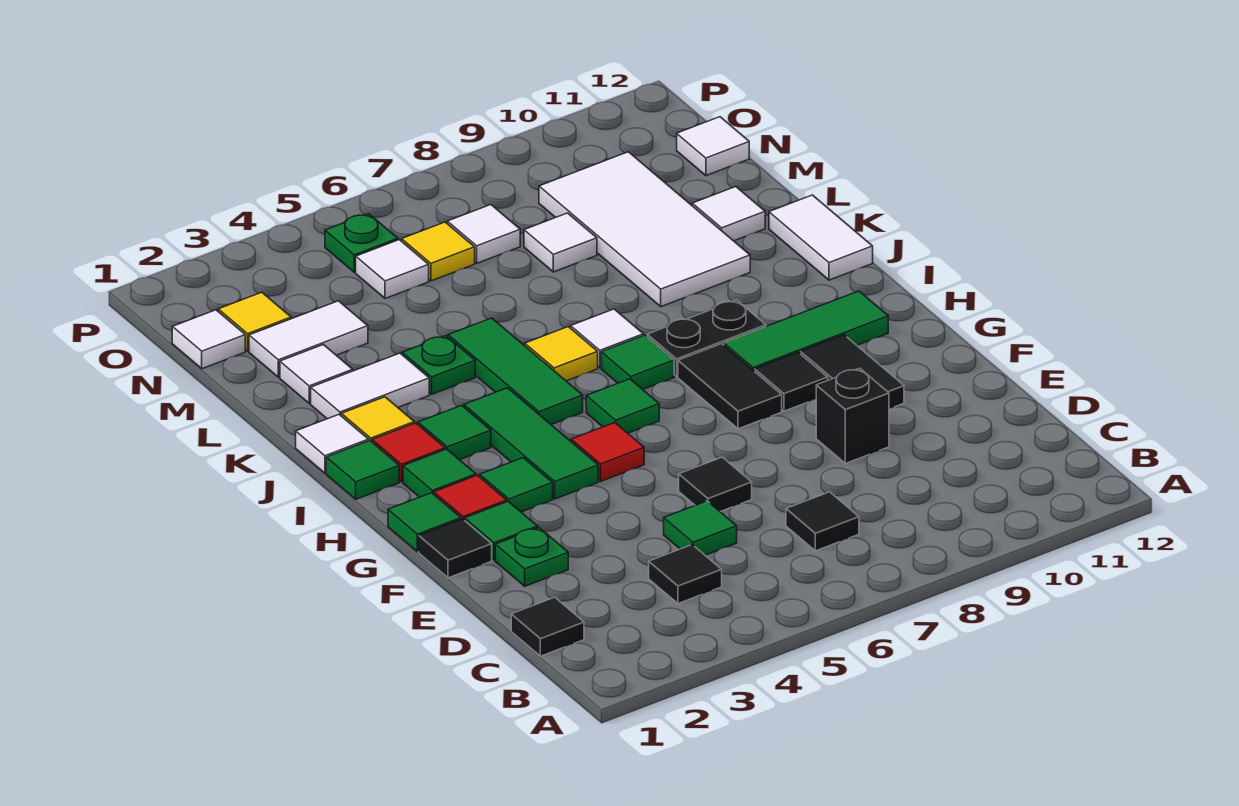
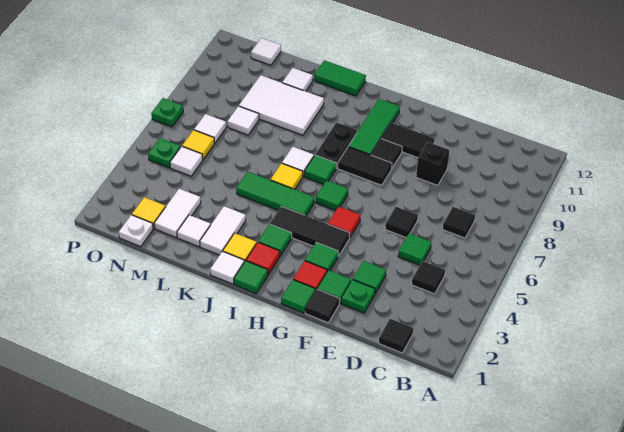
green tile G4:I4 level 1 -> black tile G4:I4 level 1
green tile H2 level 1 -> green tile E3 level 1
white tile J12:K12 level 1 -> green tile J12:K12 level 1
green plate K4 level 1 -> green plate P7 level 1
white tile K9:N10 level 1 -> white tile K9:M10 level 1
white tile N1 level 1 -> white plate N1 level 1

